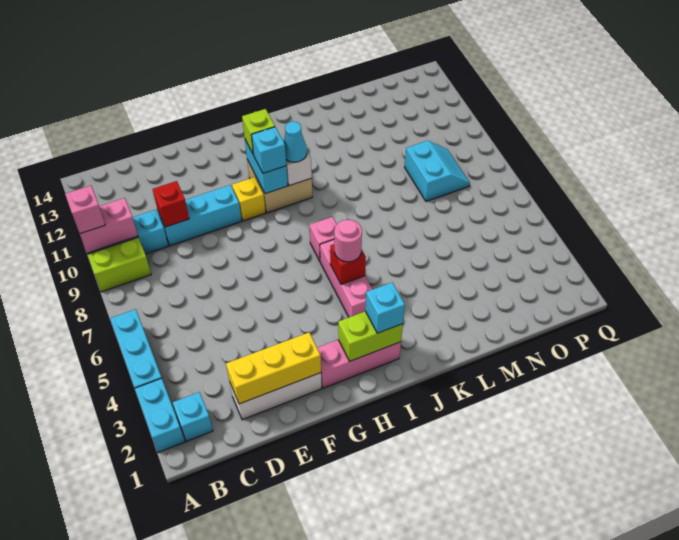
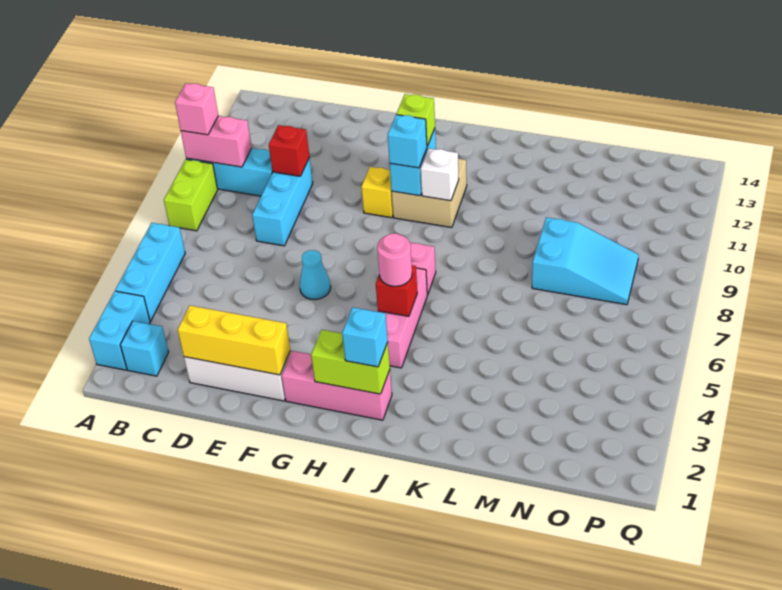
lime brick A9:B9 level 1 -> lime brick A8:A9 level 1
cyan brick D10:F10 level 1 -> cyan brick D8:D10 level 1
cyan cone I10 level 3 -> cyan cone F6 level 1
cyan slope N8:O9 level 1 top N -> cyan slope M8:O9 level 1 top M

